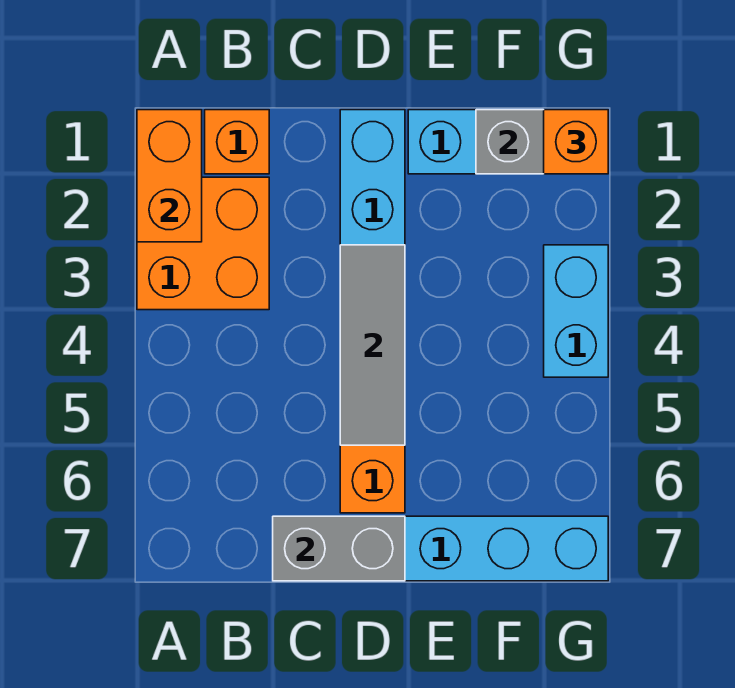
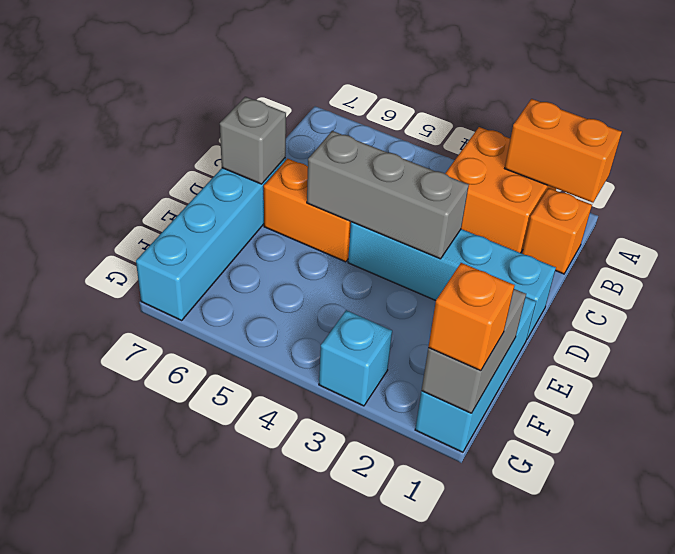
grey brick C7:D7 level 2 -> grey brick D7 level 2
grey tile D3:D5 level 2 -> grey brick D3:D5 level 2
cyan brick G3:G4 level 1 -> cyan brick G3 level 1

